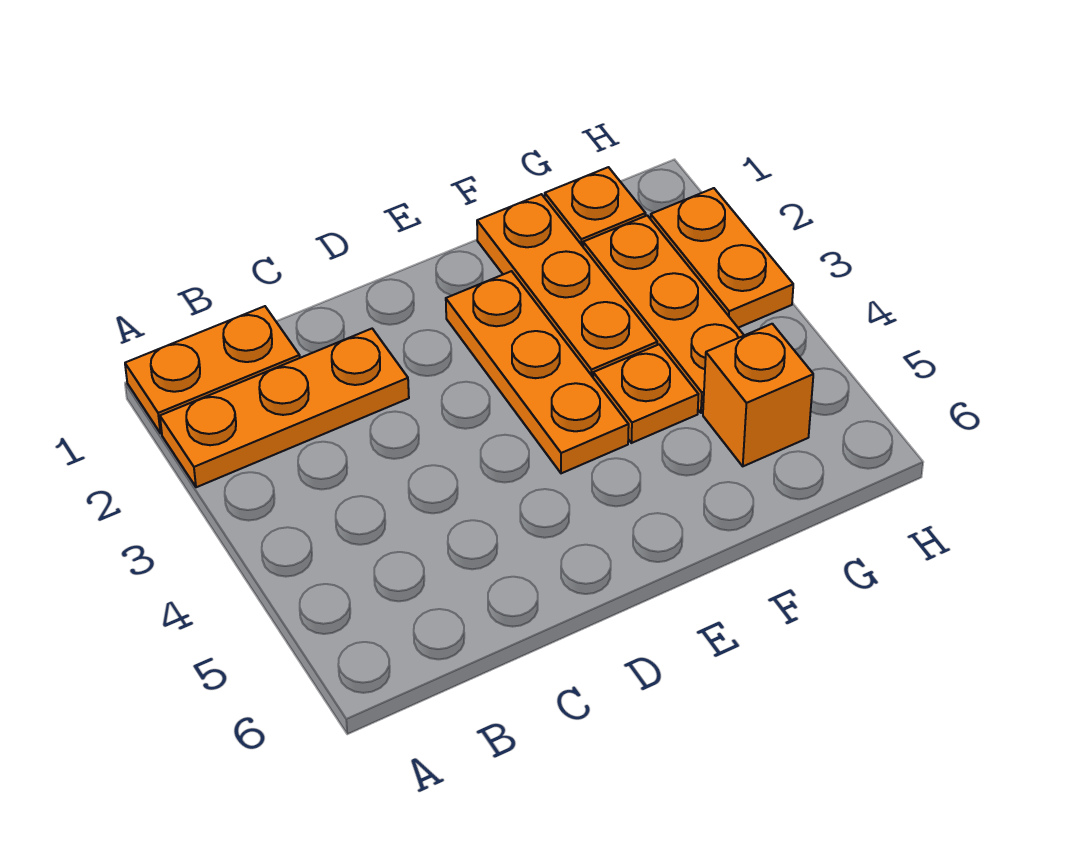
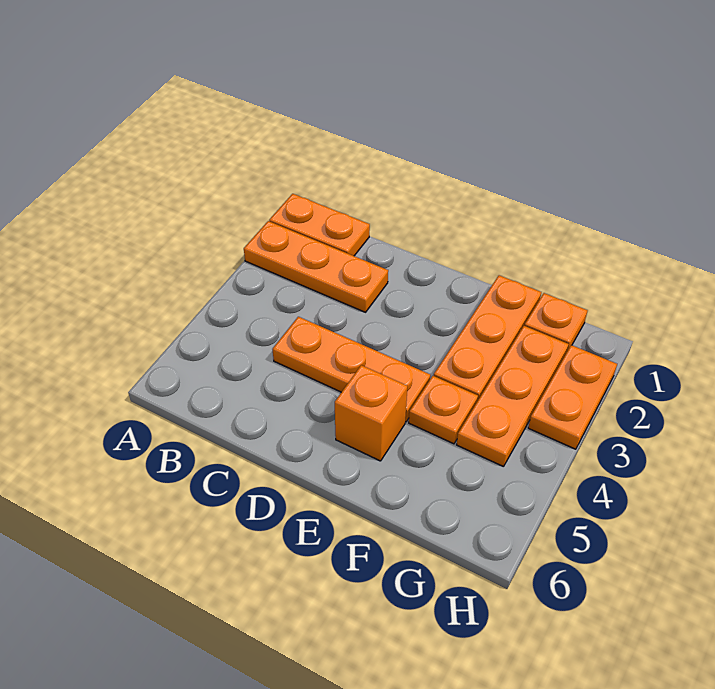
orange plate E2:E4 level 1 -> orange plate C4:E4 level 1
orange brick G5 level 1 -> orange brick E5 level 1

